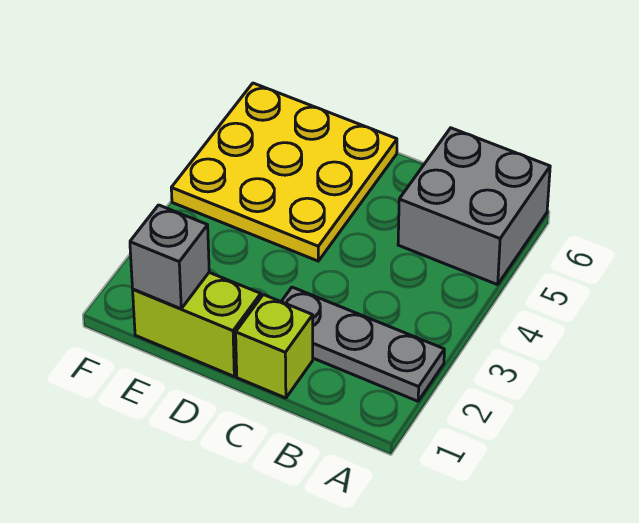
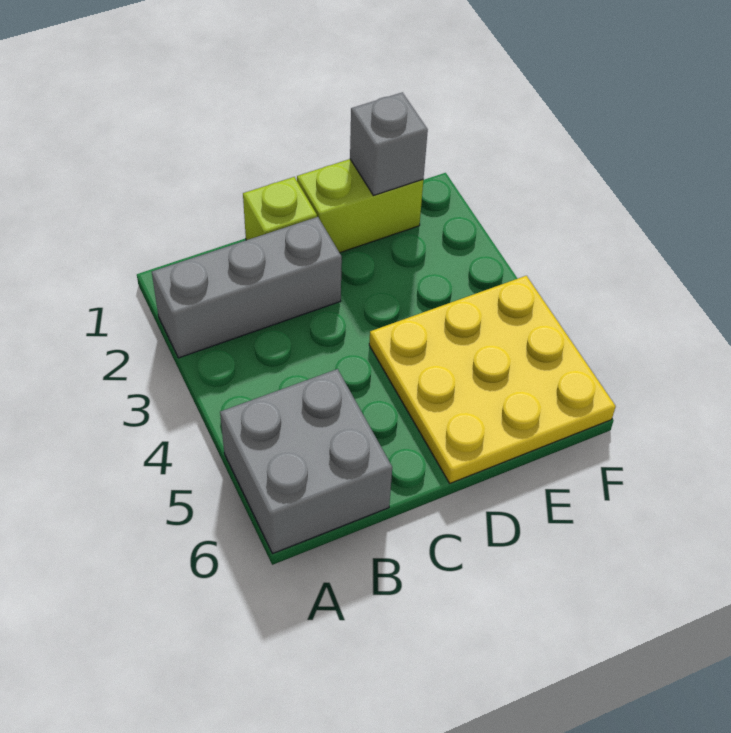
grey plate A2:C2 level 1 -> grey brick A2:C2 level 1

